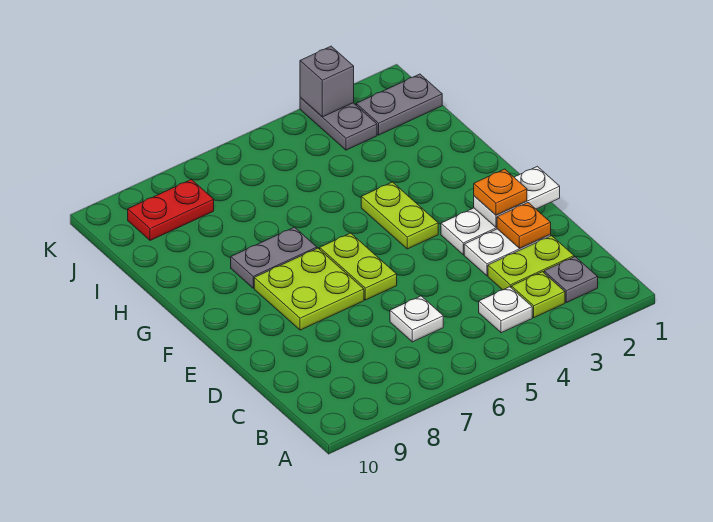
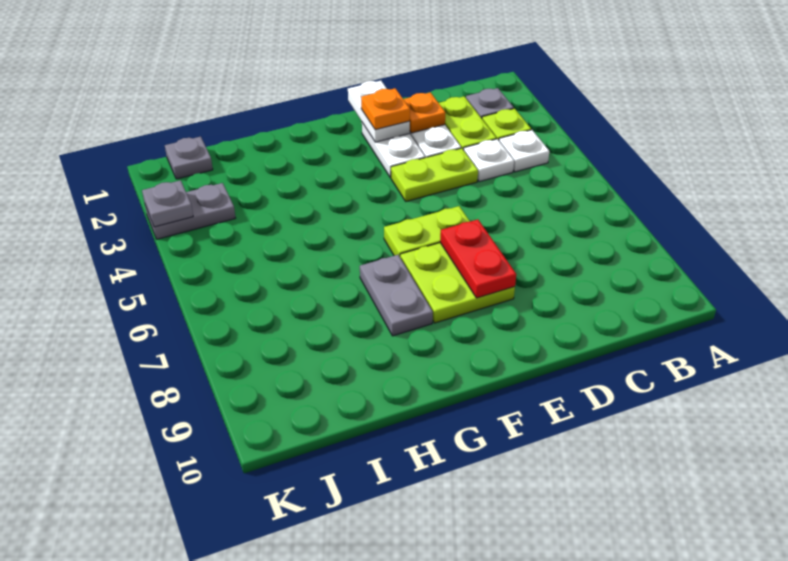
white plate C6 level 1 -> white plate C4 level 1
lime plate F4:G4 level 1 -> lime plate D4:E4 level 1
grey plate J1:J2 level 1 -> grey plate J1 level 1
red plate J8:J9 level 1 -> red plate E7:E8 level 2
grey brick K3 level 2 -> grey plate K3 level 2

